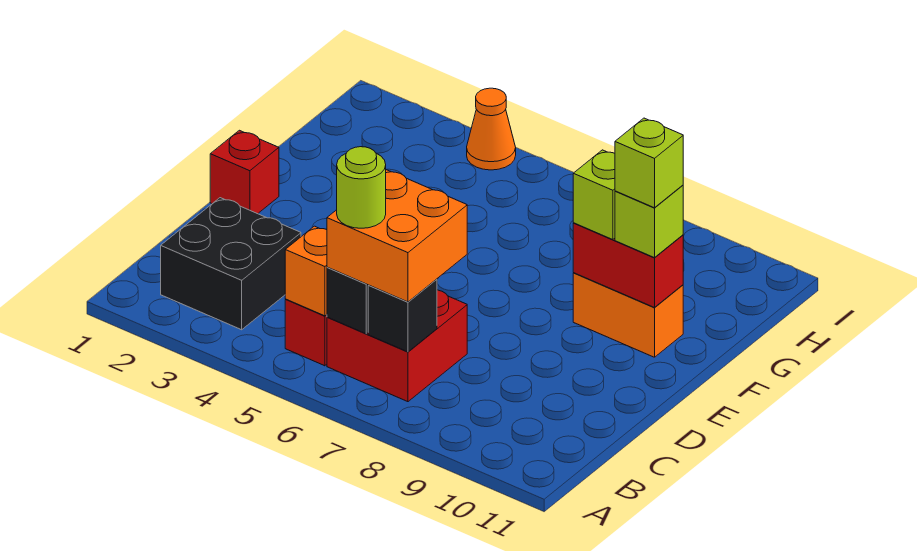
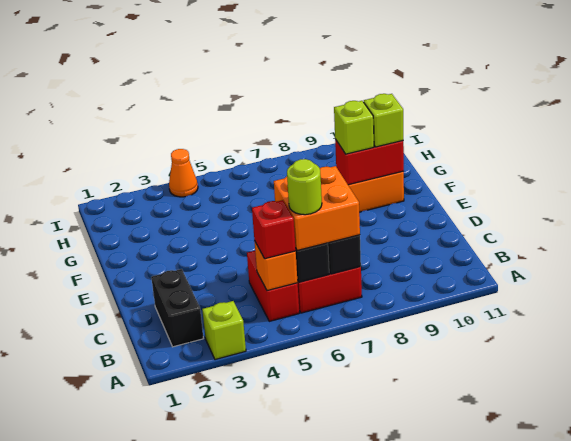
black brick B2:C3 level 1 -> black brick B2:C2 level 1
red brick E1 level 1 -> red brick B5 level 3
lime brick F10 level 4 -> lime brick A3 level 1

